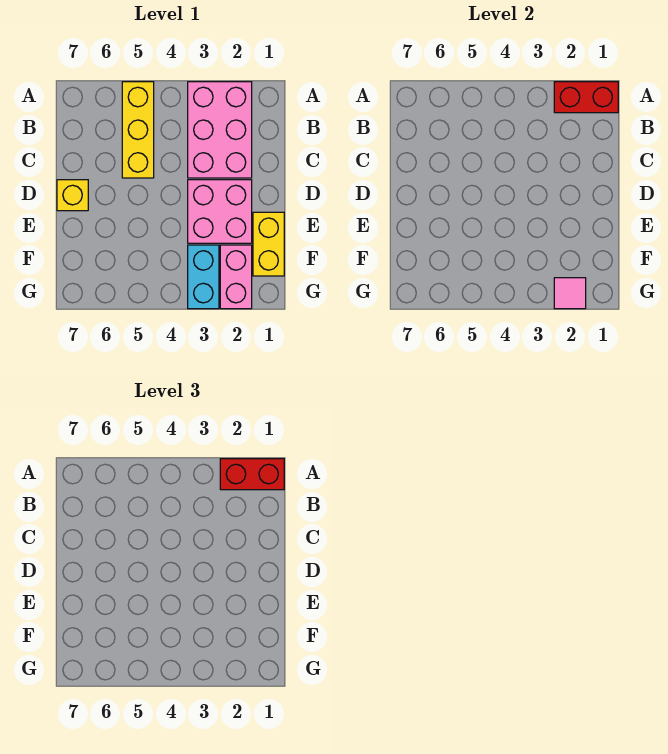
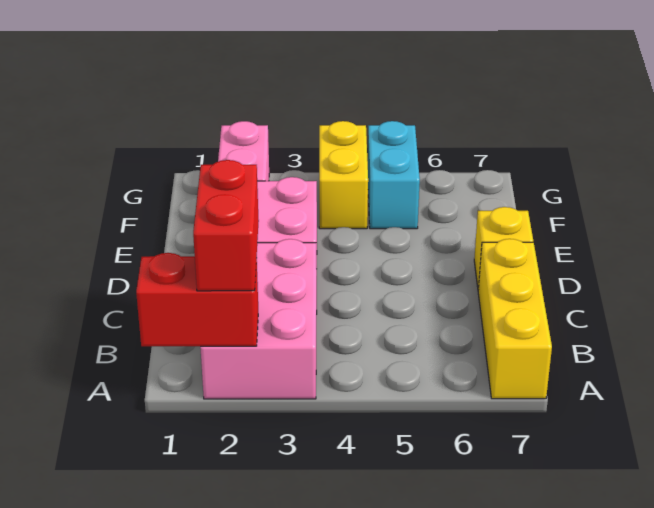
red brick A1:A2 level 3 -> red brick A2:B2 level 3
yellow brick A5:C5 level 1 -> yellow brick A7:C7 level 1
yellow brick E1:F1 level 1 -> yellow brick F4:G4 level 1
cyan brick F3:G3 level 1 -> cyan brick F5:G5 level 1
pink tile G2 level 2 -> none

